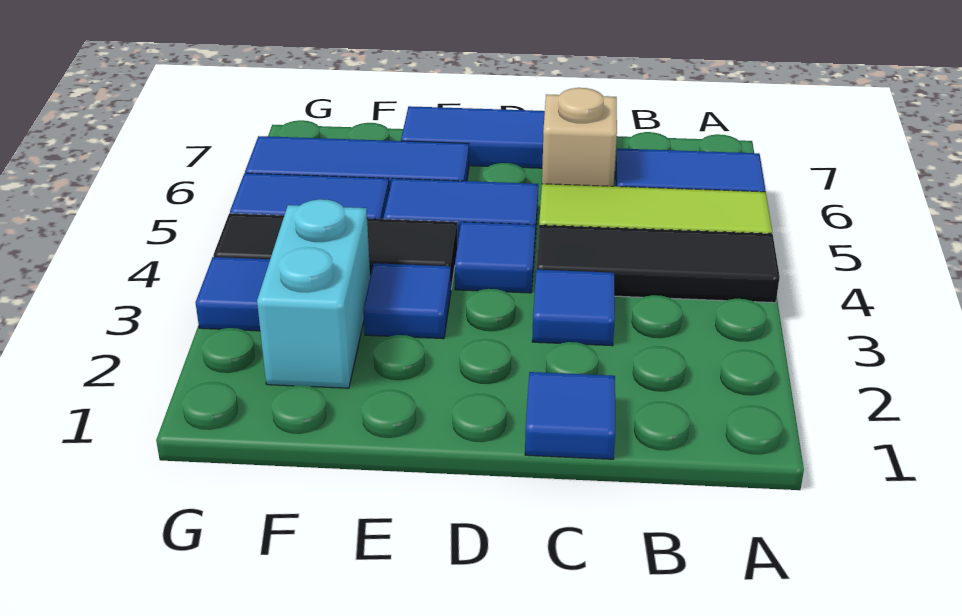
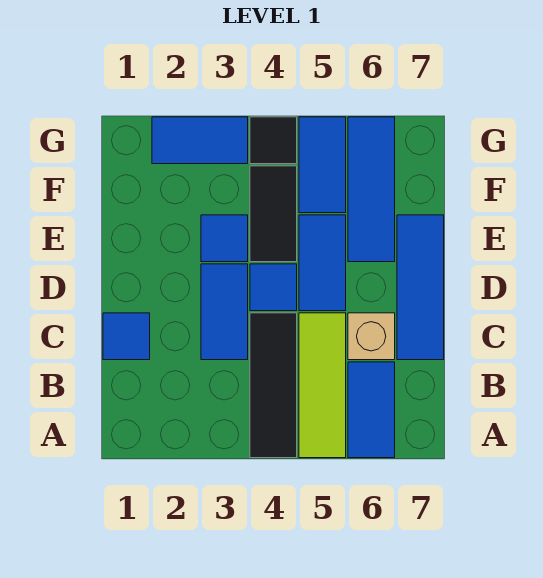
blue tile C3 level 1 -> blue tile C3:D3 level 1
cyan brick F2:F3 level 1 -> none
blue tile G3 level 1 -> blue tile G2:G3 level 1

